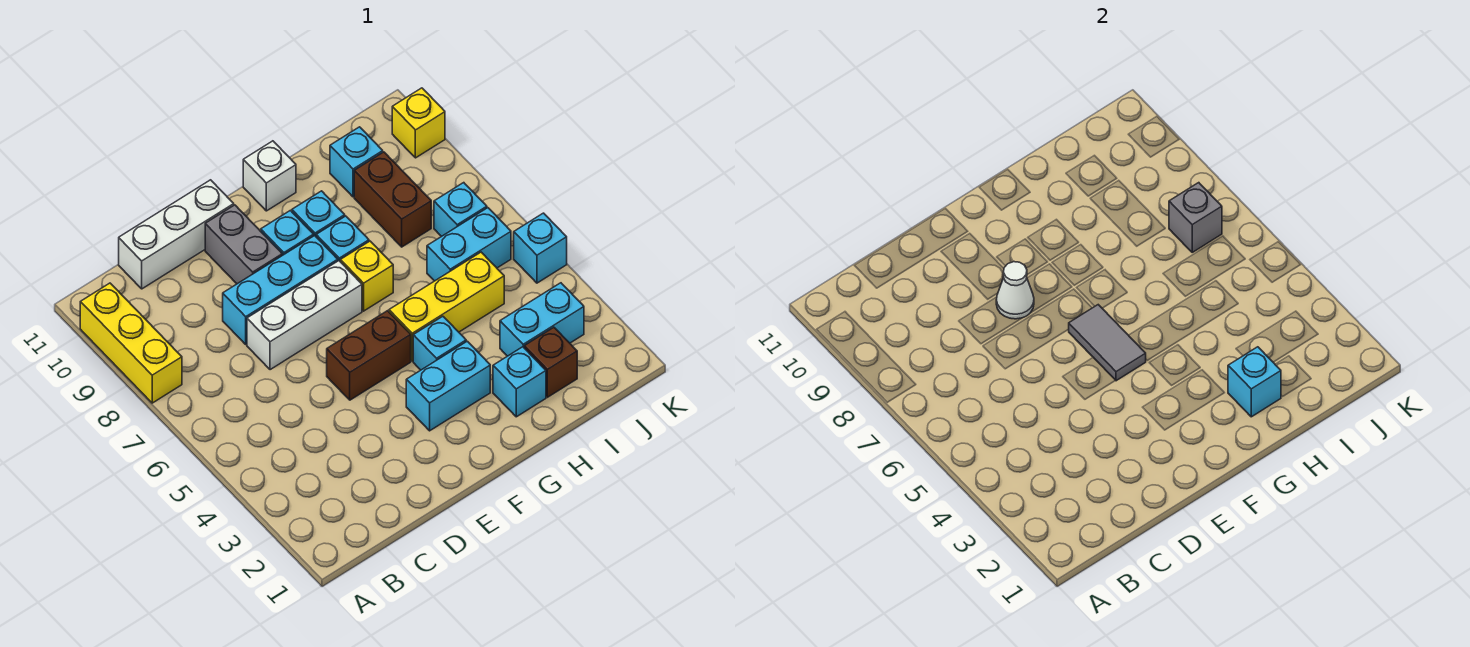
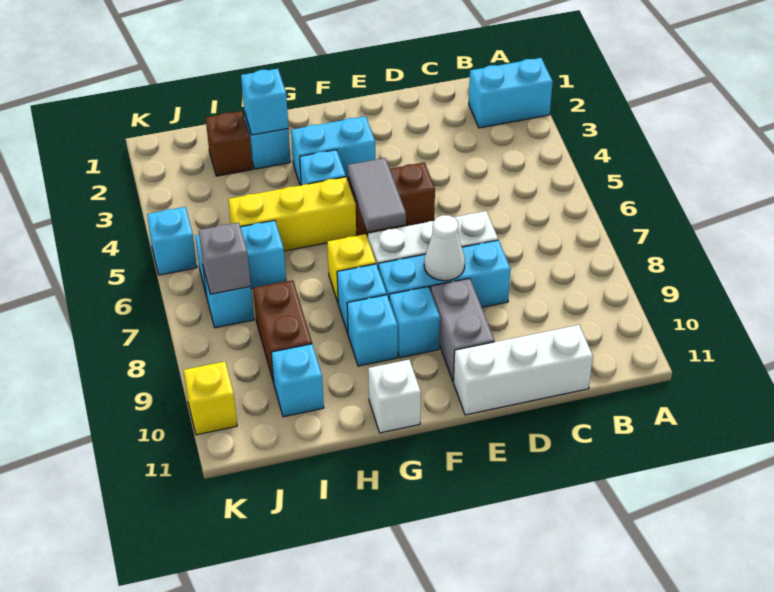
yellow brick A8:A10 level 1 -> none
cyan brick I3:J3 level 1 -> cyan brick A2:B2 level 1

